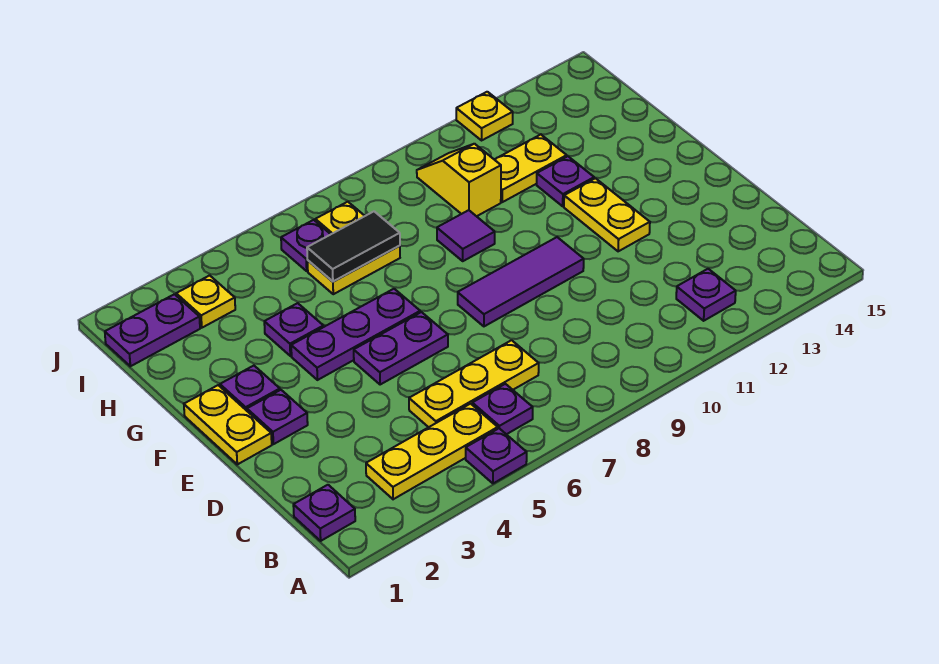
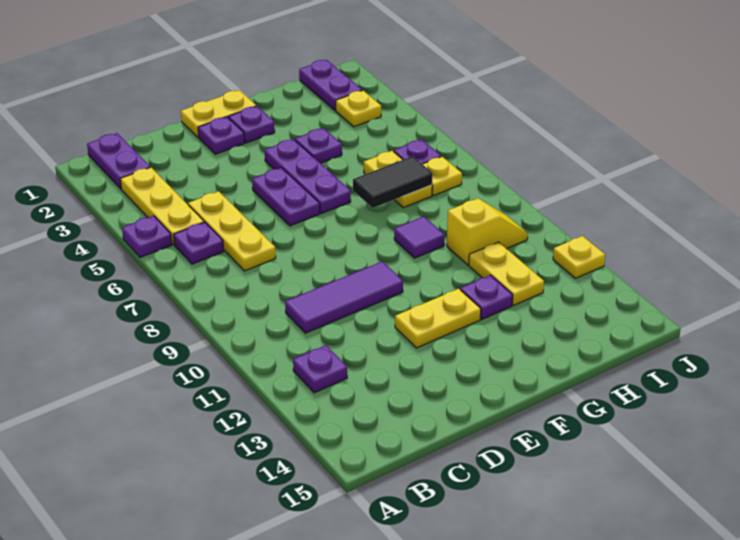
purple plate B1 level 1 -> purple plate B1:B2 level 1
purple tile E8:E10 level 1 -> purple tile C10:E10 level 1
black tile H6:H7 level 2 -> black tile G7:H7 level 2

